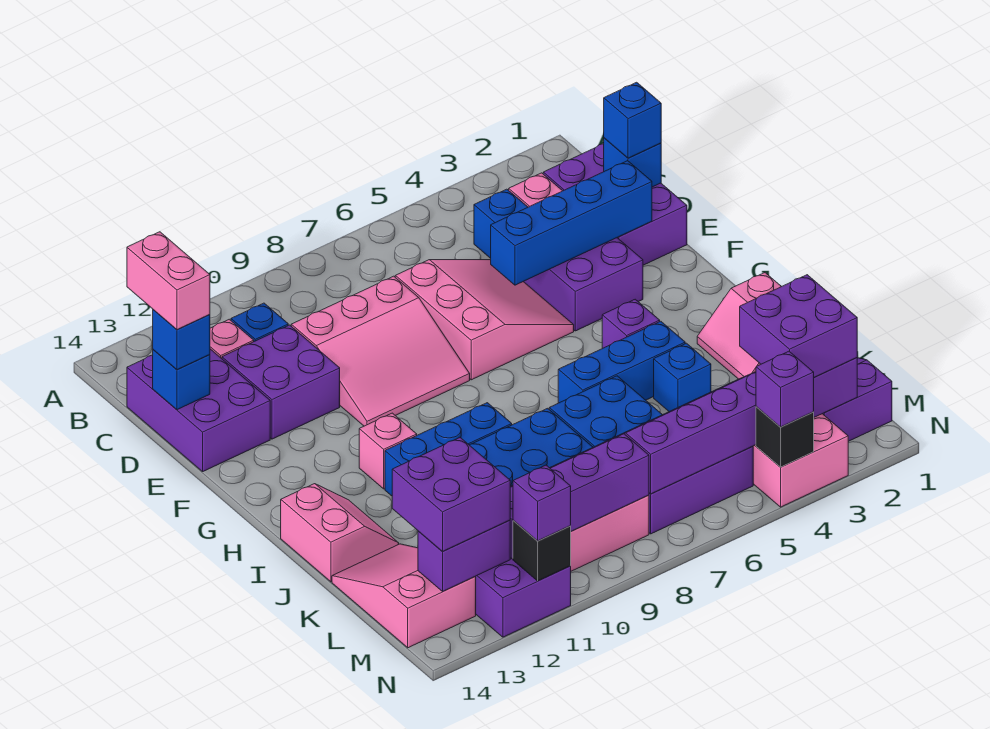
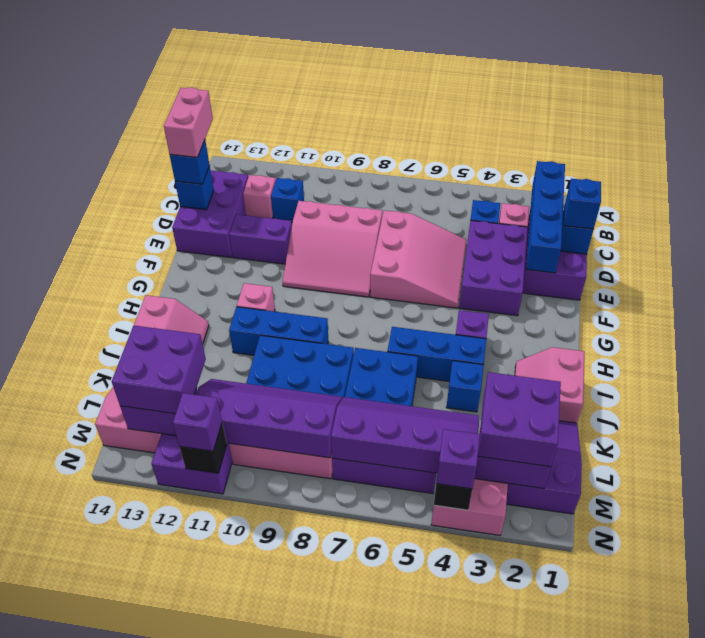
purple brick D11:E12 level 1 -> purple brick E11:E12 level 1
blue brick E2:E5 level 2 -> blue brick B2:E2 level 2

